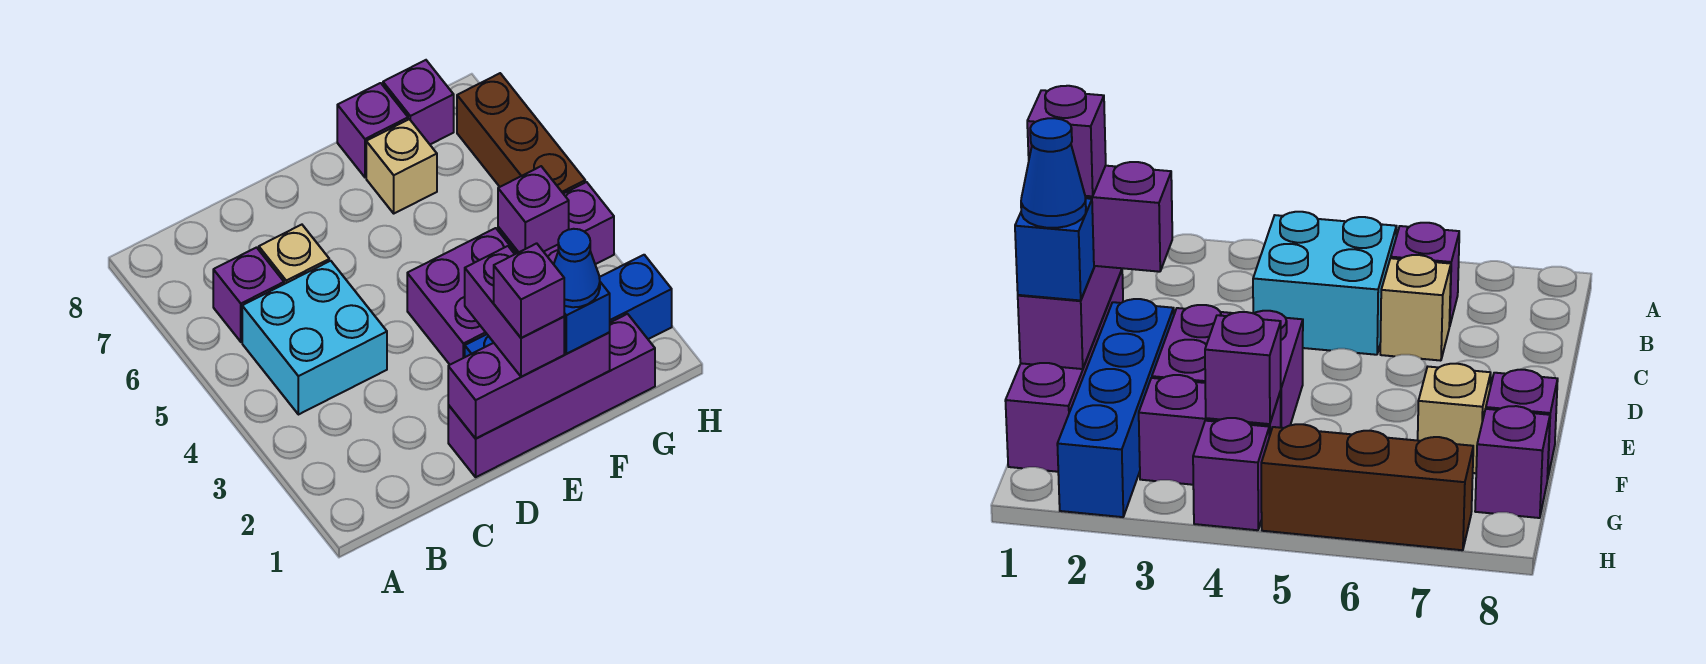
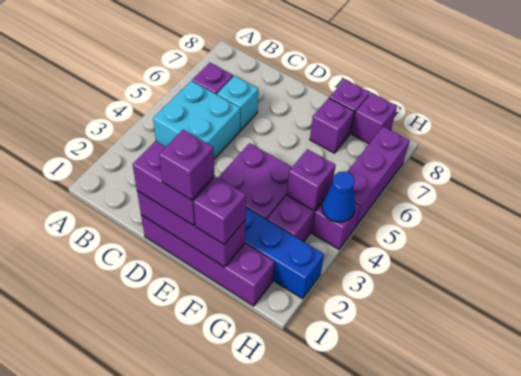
tan brick C6 level 1 -> cyan brick C6 level 1
purple brick E1:E2 level 3 -> purple brick D1:E1 level 3
blue brick F1 level 3 -> purple brick F1 level 3
blue cone F1 level 4 -> blue cone H4 level 2
tan brick F7 level 1 -> purple brick F7 level 1
brown brick H5:H7 level 1 -> purple brick H5:H7 level 1

